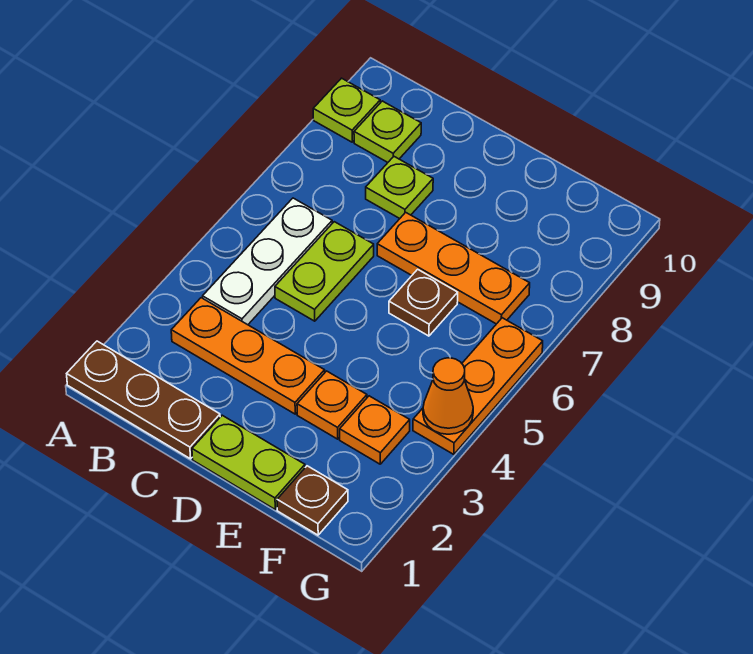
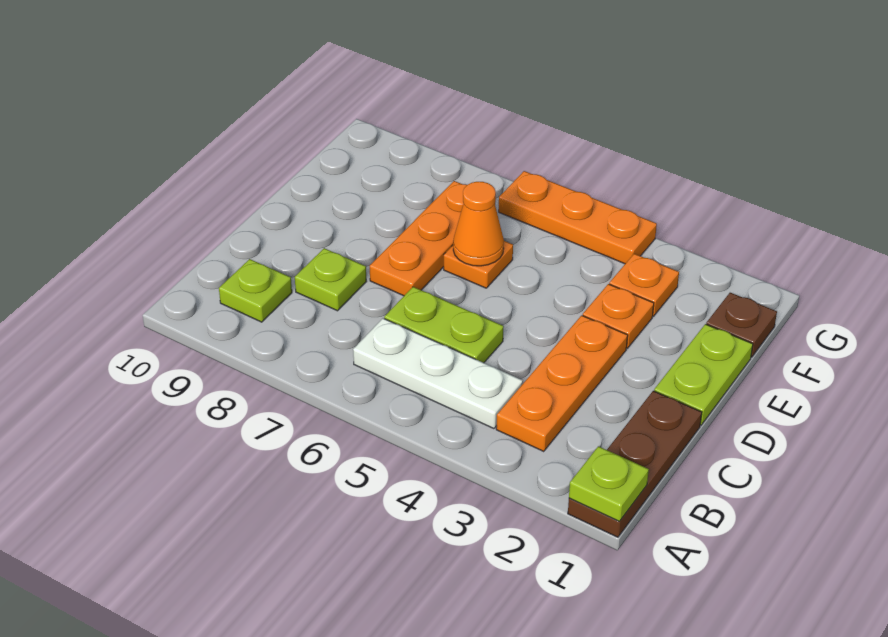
lime plate A9 level 1 -> lime plate A1 level 2
brown plate E6 level 1 -> orange plate E6 level 1
orange cone G4 level 2 -> orange cone E6 level 2

